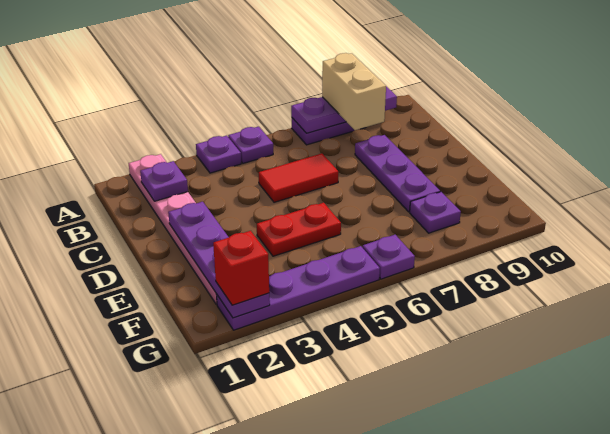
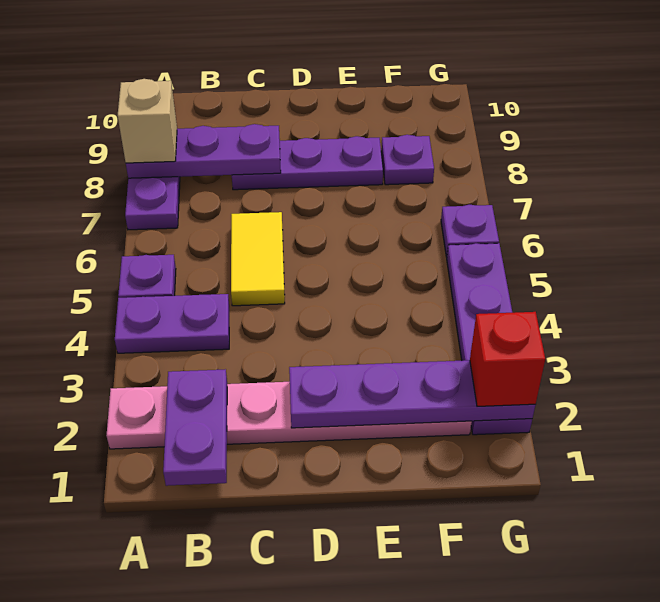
purple plate A4 level 1 -> purple plate A4:B4 level 1
purple plate A7:A9 level 2 -> purple plate A8:C8 level 2
tan brick A8:B8 level 3 -> tan brick A8 level 3
purple plate B2 level 2 -> purple plate B1:B2 level 2
red tile C5:C6 level 1 -> yellow tile C5:C6 level 1
red plate E4:E5 level 1 -> none

